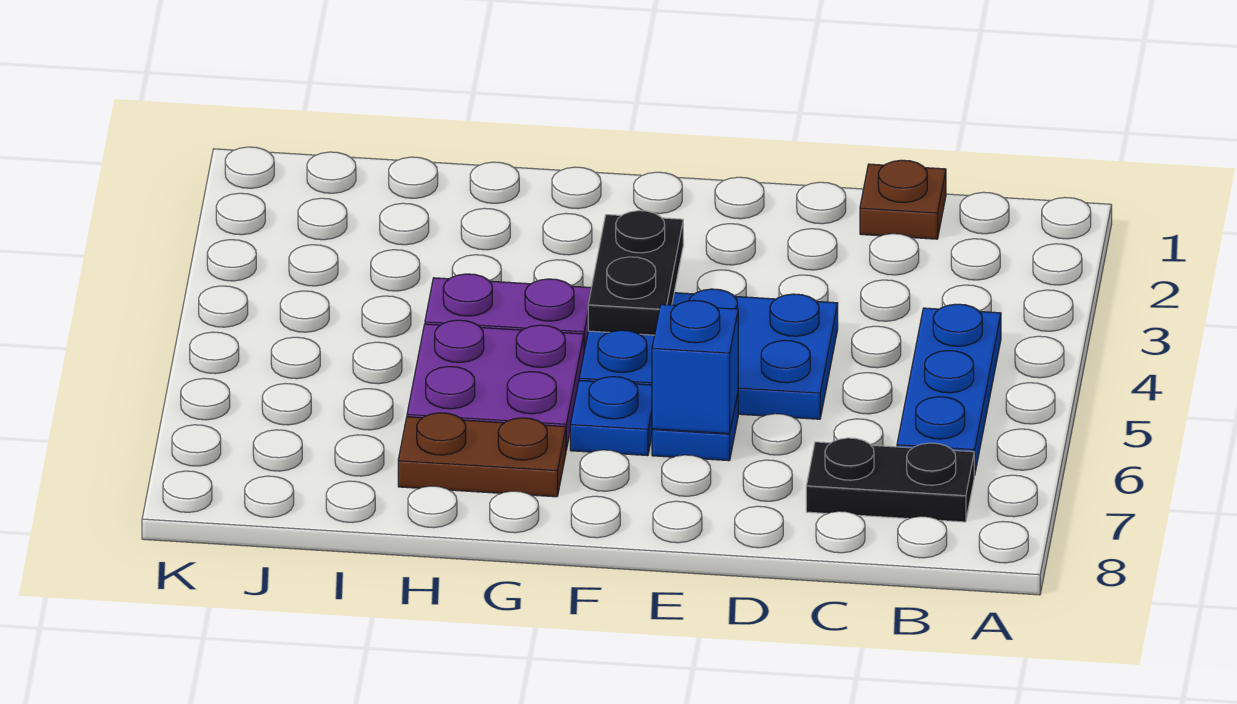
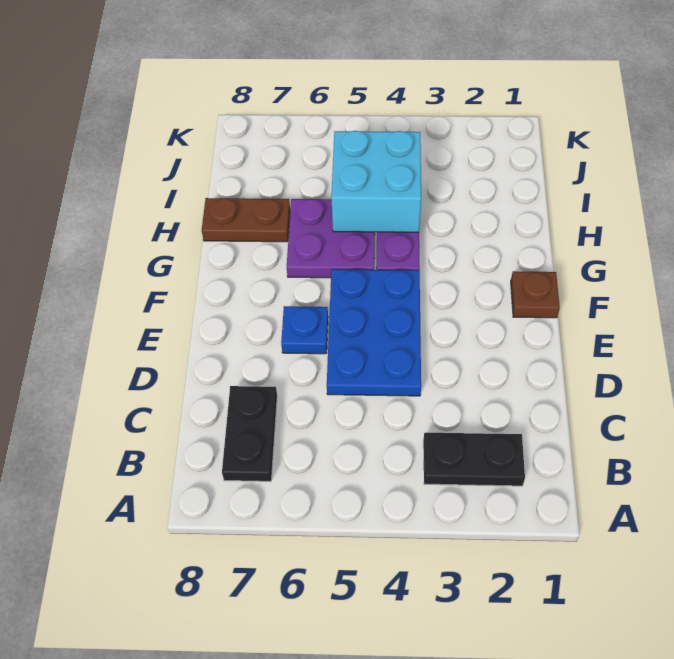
blue plate B4:B6 level 1 -> none
brown plate C1 level 1 -> brown plate F1 level 1
blue brick E6 level 2 -> none
black plate F3:F4 level 2 -> black plate B2:B3 level 1
blue plate F6 level 1 -> none
brown plate G7:H7 level 1 -> brown plate H7:H8 level 1
none -> cyan brick H4:I5 level 2

